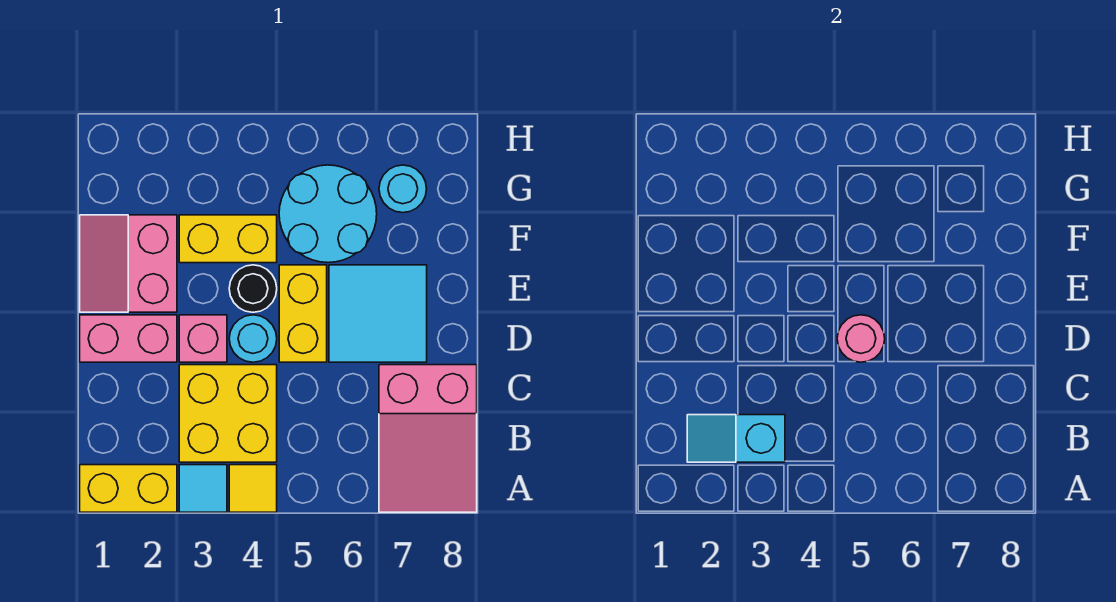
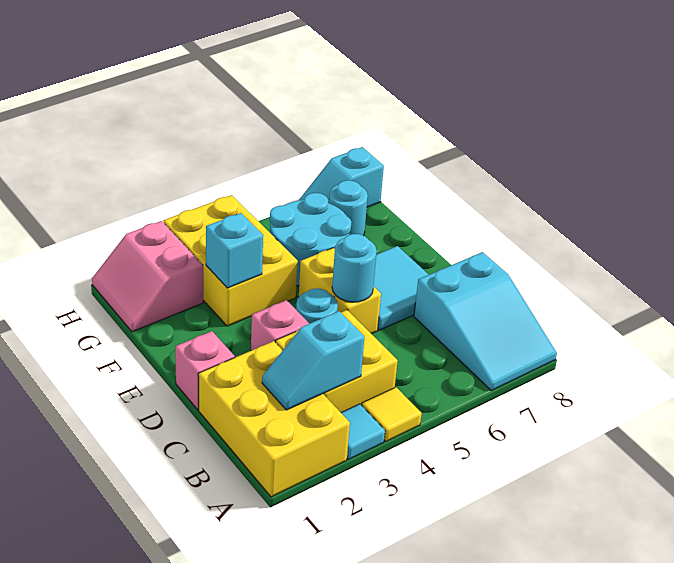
yellow brick A1:A2 level 1 -> yellow brick A1:C2 level 1
pink slope A7:C8 level 1 top C -> cyan slope A7:C8 level 1 top C
pink brick D1:D2 level 1 -> pink brick D1 level 1
pink round brick D5 level 2 -> cyan round brick D5 level 2
pink slope E1:F2 level 1 top 2 -> pink slope G1:H2 level 1 top 2
black round brick E4 level 1 -> none
yellow brick F3:F4 level 1 -> yellow brick F3:H4 level 1
none -> cyan brick F3 level 2
none -> cyan slope H7:H8 level 1 top 8

